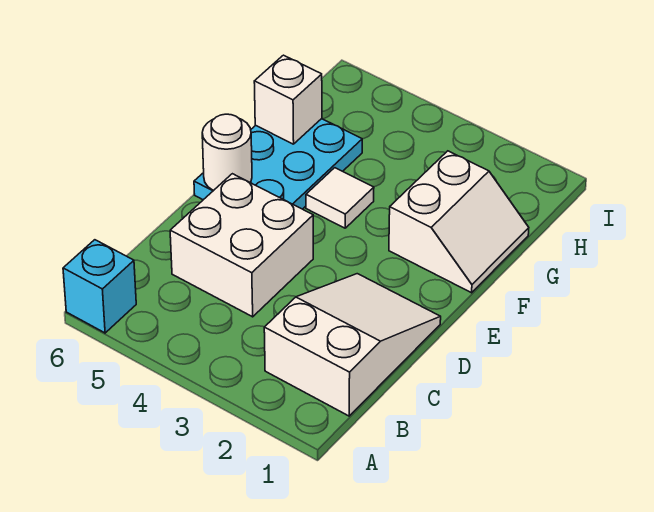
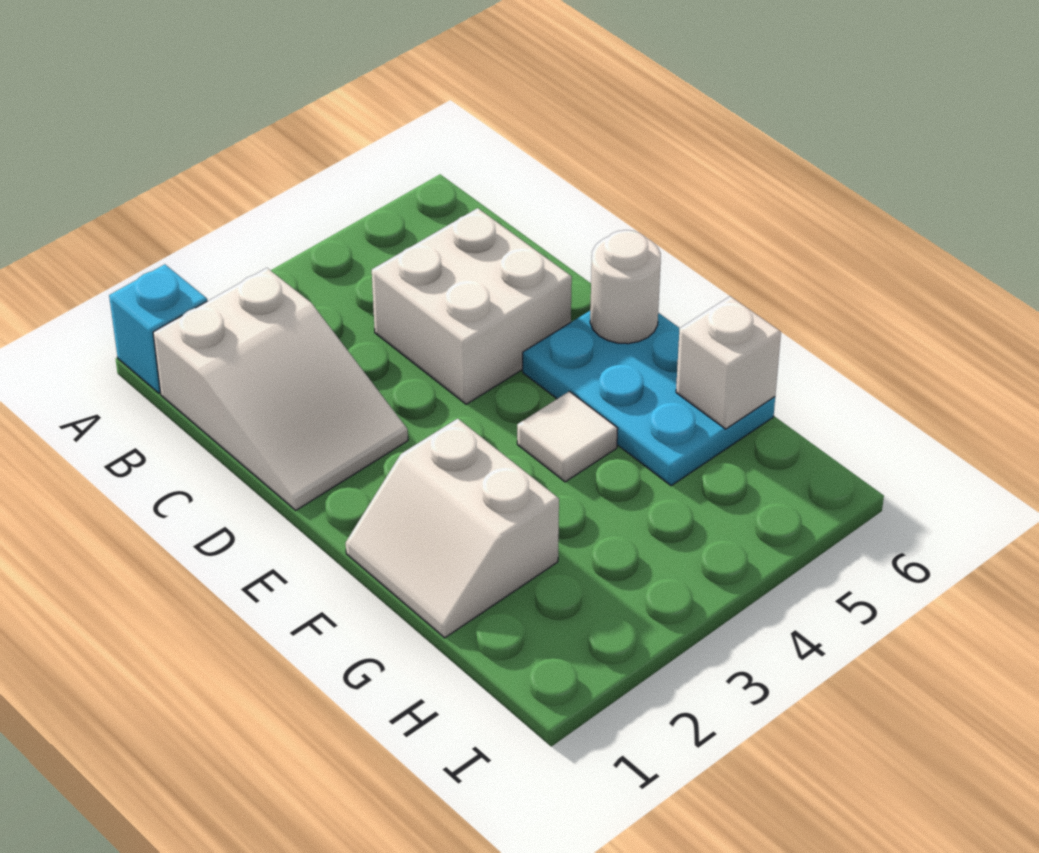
cyan brick A6 level 1 -> cyan brick A1 level 1

